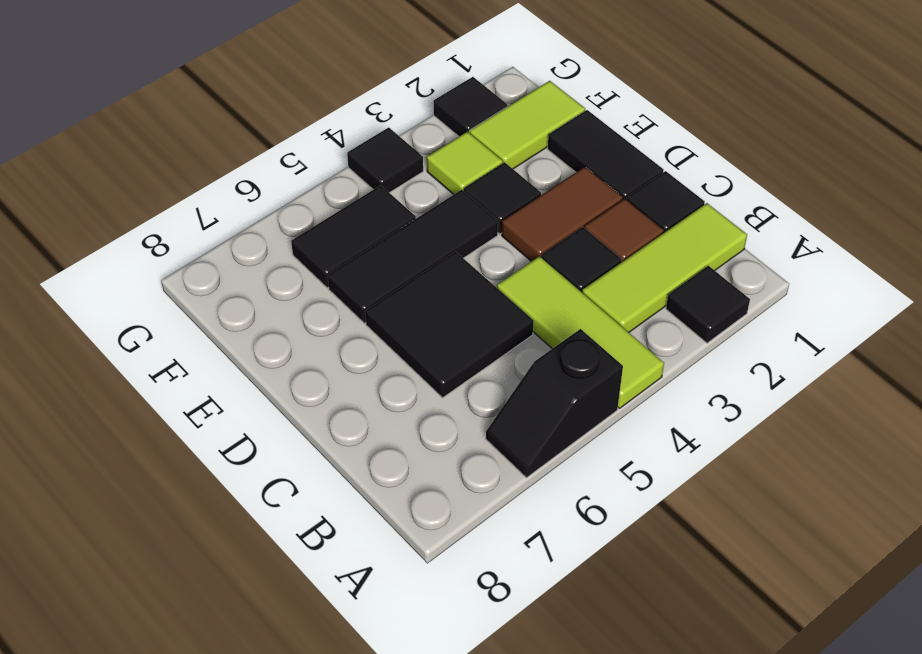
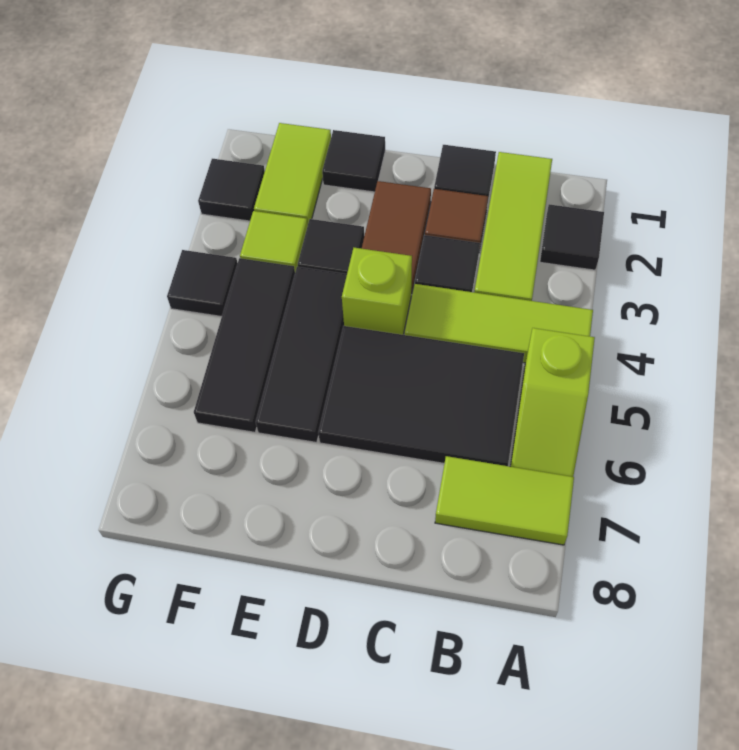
black slope A5:A6 level 1 top 5 -> lime slope A5:A6 level 1 top 5
none -> lime tile A7:B7 level 1
black tile C5:D6 level 1 -> black tile B5:D6 level 1
black tile D1:E1 level 1 -> black tile E1 level 1
none -> lime brick D4 level 1
black tile F5:F6 level 1 -> black tile F4:F6 level 1

